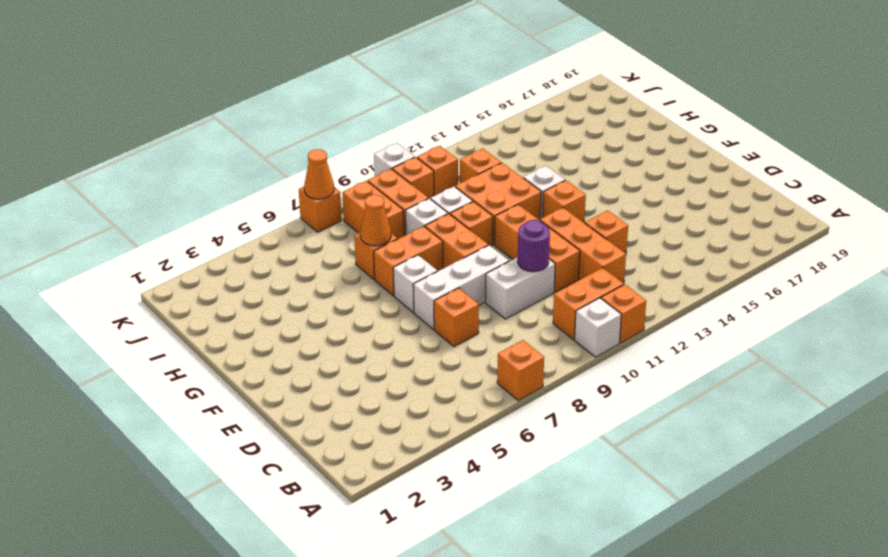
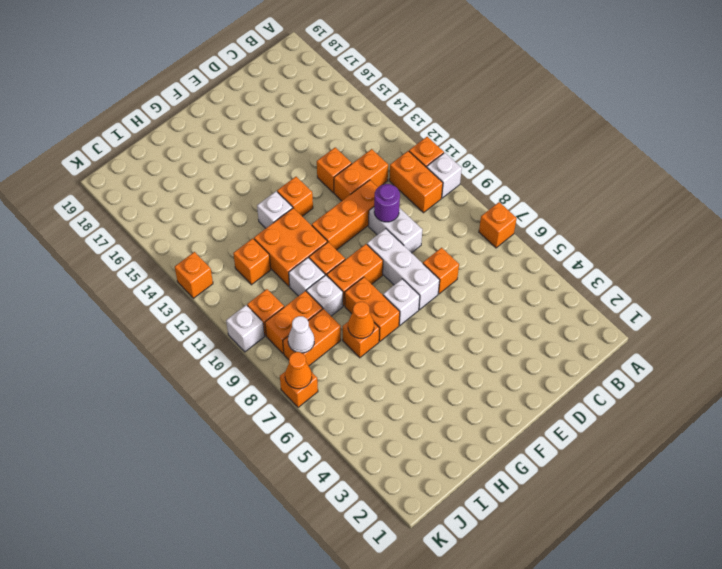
orange brick C12:E12 level 1 -> orange brick C12:D12 level 1
none -> white cone J8 level 2
orange brick J11 level 1 -> orange brick K13 level 1

